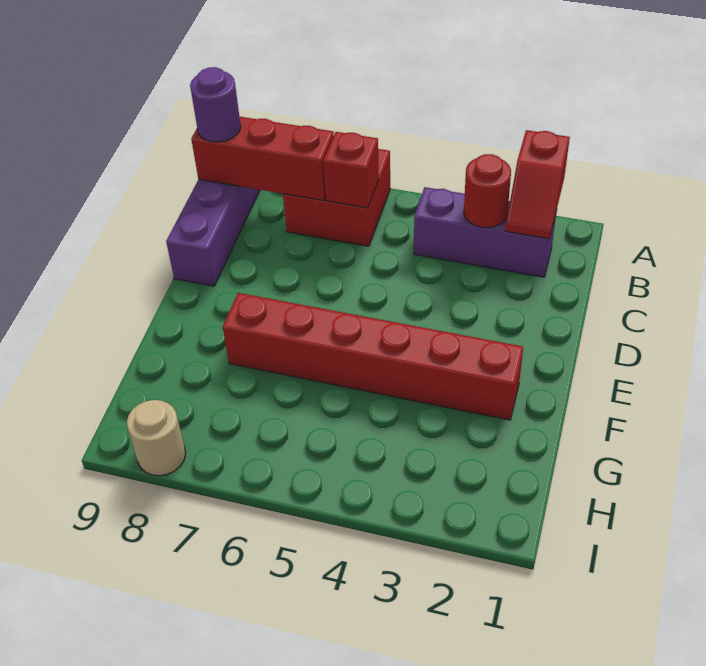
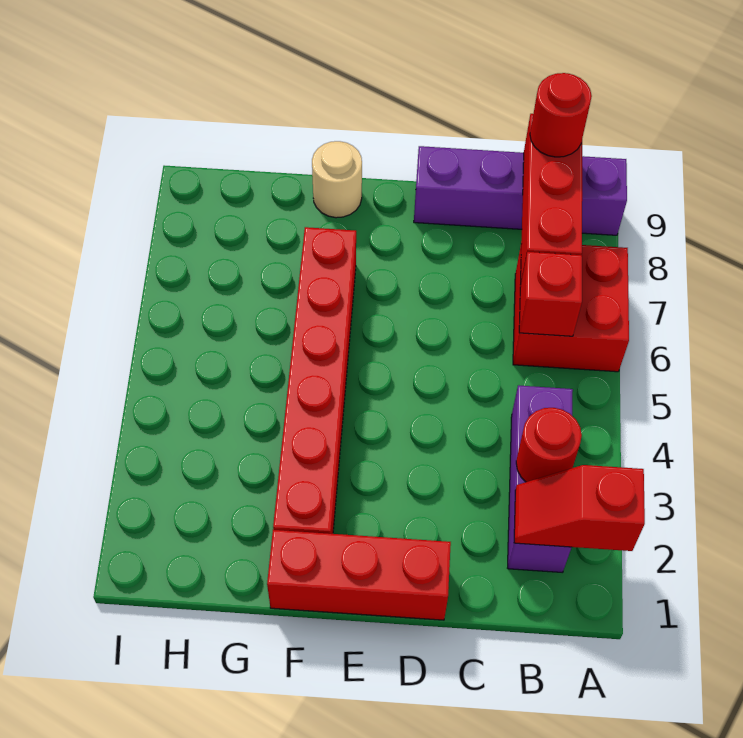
purple round brick B9 level 3 -> red round brick B9 level 3
none -> red brick D1:F1 level 1
tan round brick I8 level 1 -> tan round brick F9 level 1

